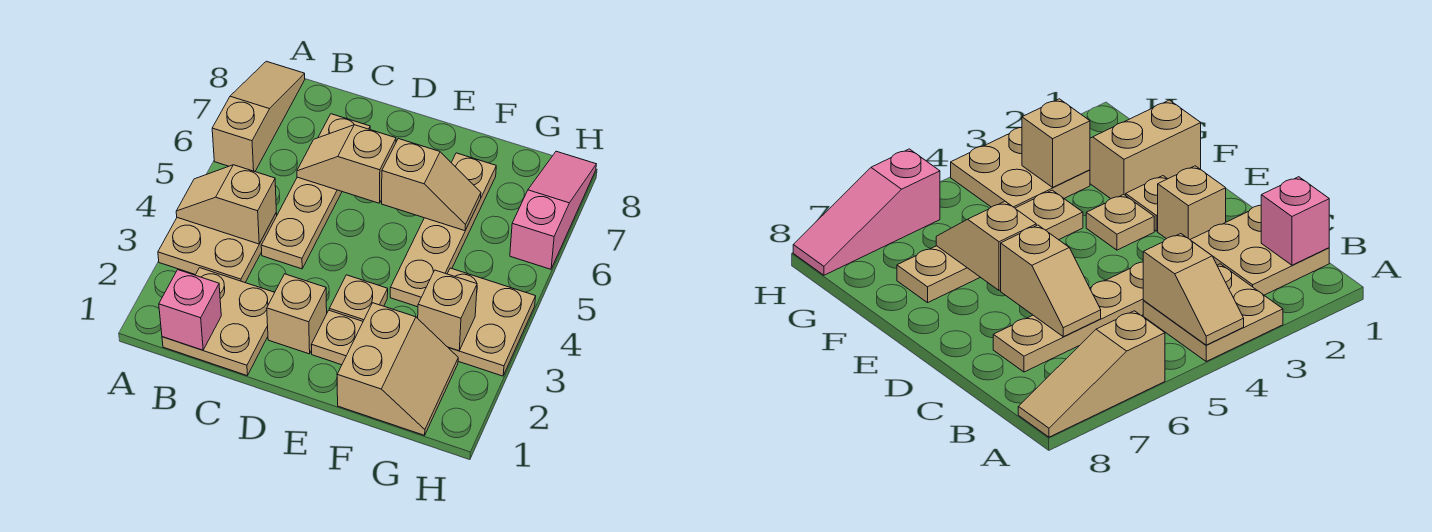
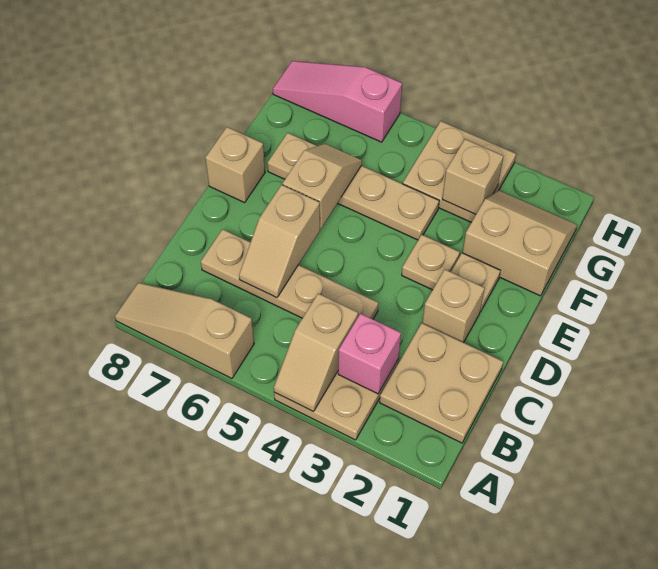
pink brick B1 level 2 -> pink brick B3 level 2
none -> tan brick E8 level 1

